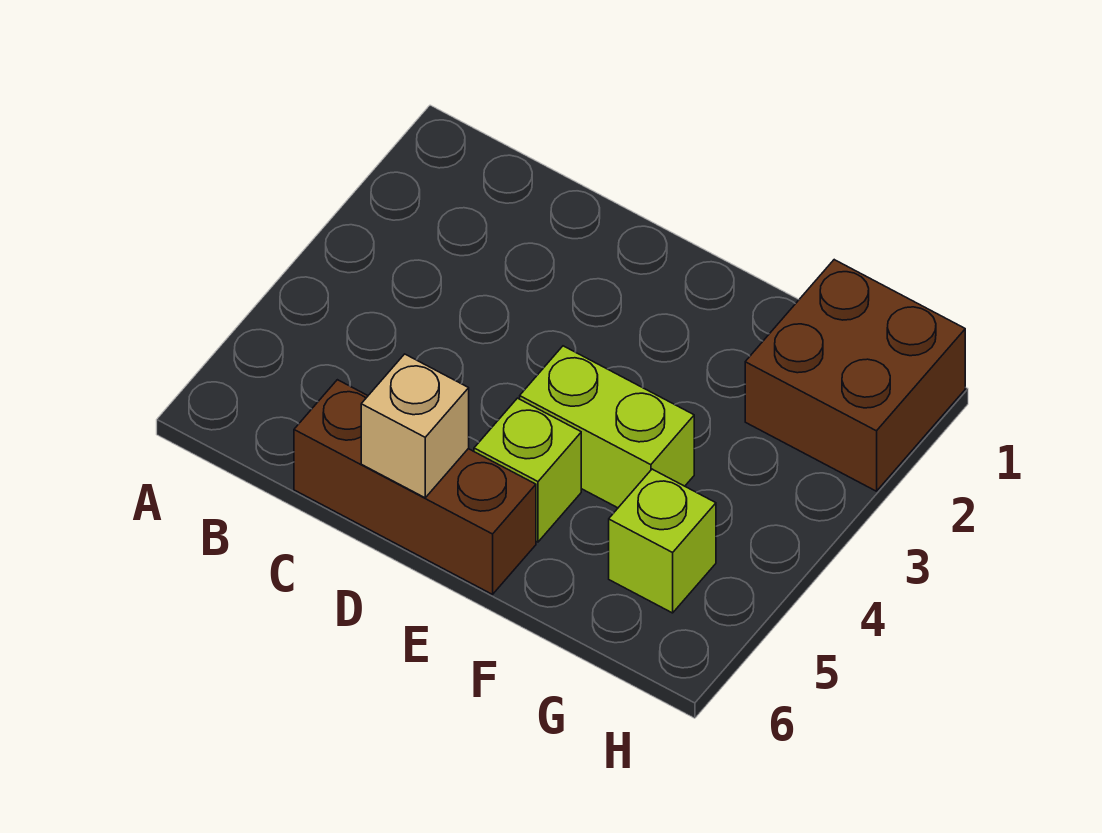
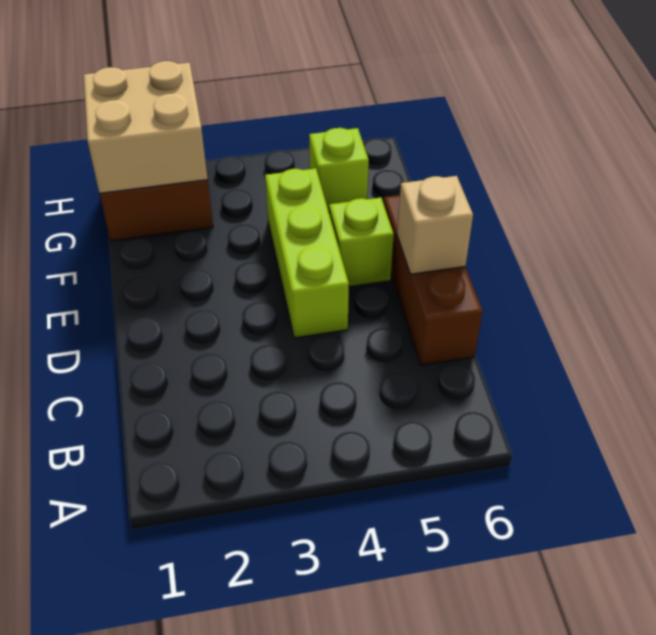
lime brick E4:F4 level 1 -> lime brick D4:F4 level 1
none -> tan brick G1:H2 level 2

